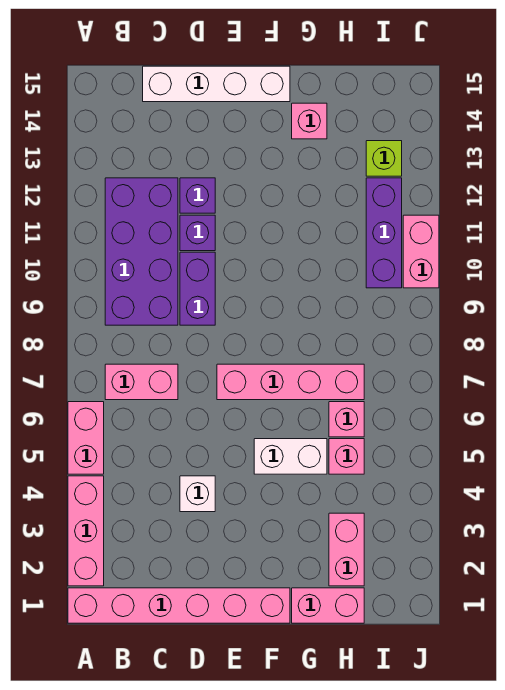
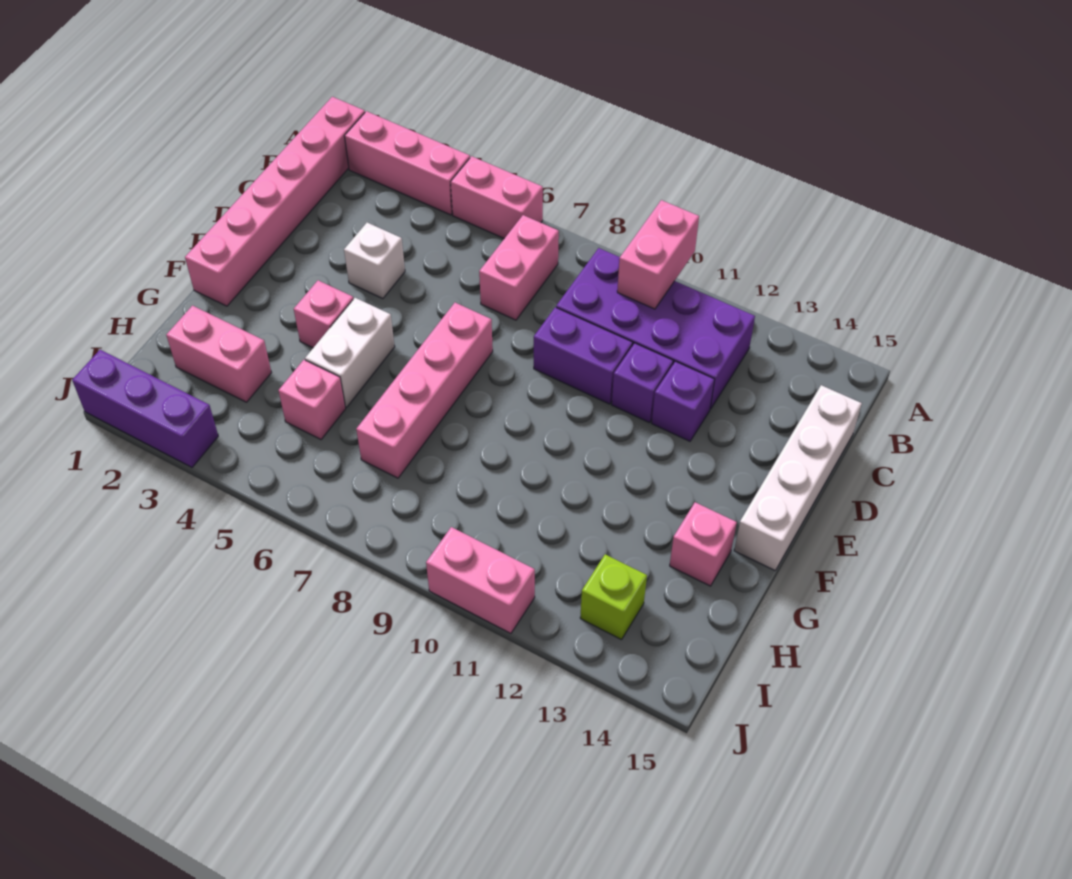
pink brick G1:H1 level 1 -> pink brick A10:B10 level 2
pink brick H6 level 1 -> pink brick F4 level 1
purple brick I10:I12 level 1 -> purple brick J1:J3 level 1

